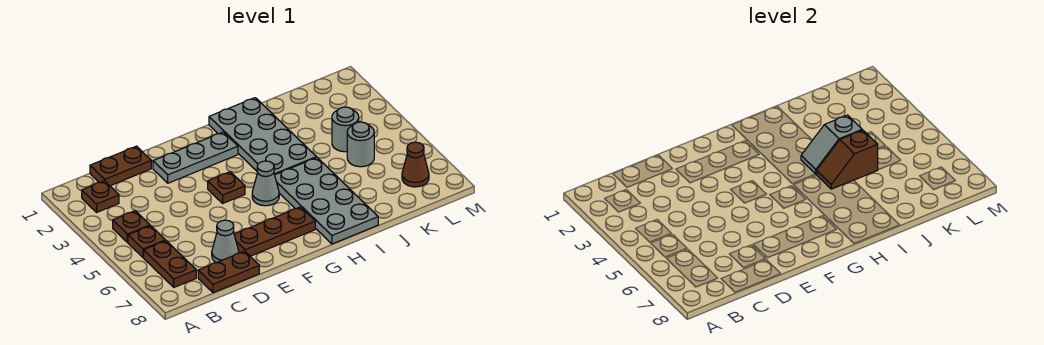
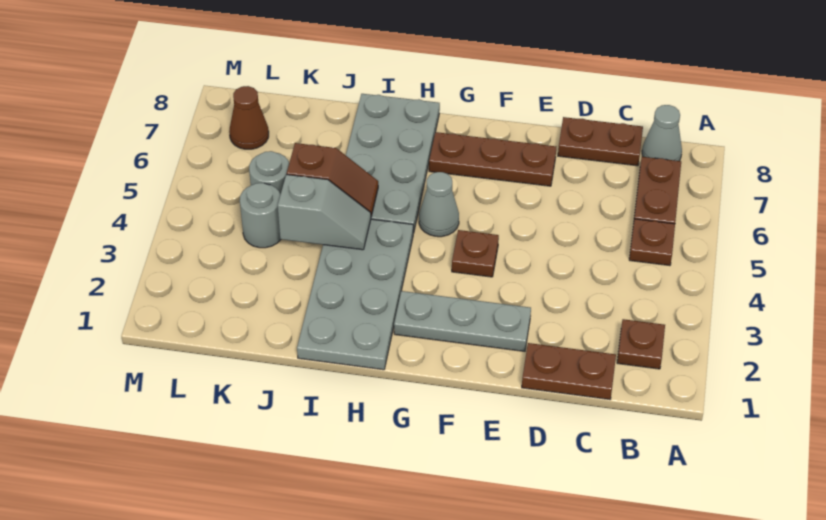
brown plate B4 level 1 -> none
grey cone D7 level 1 -> grey cone B8 level 1

